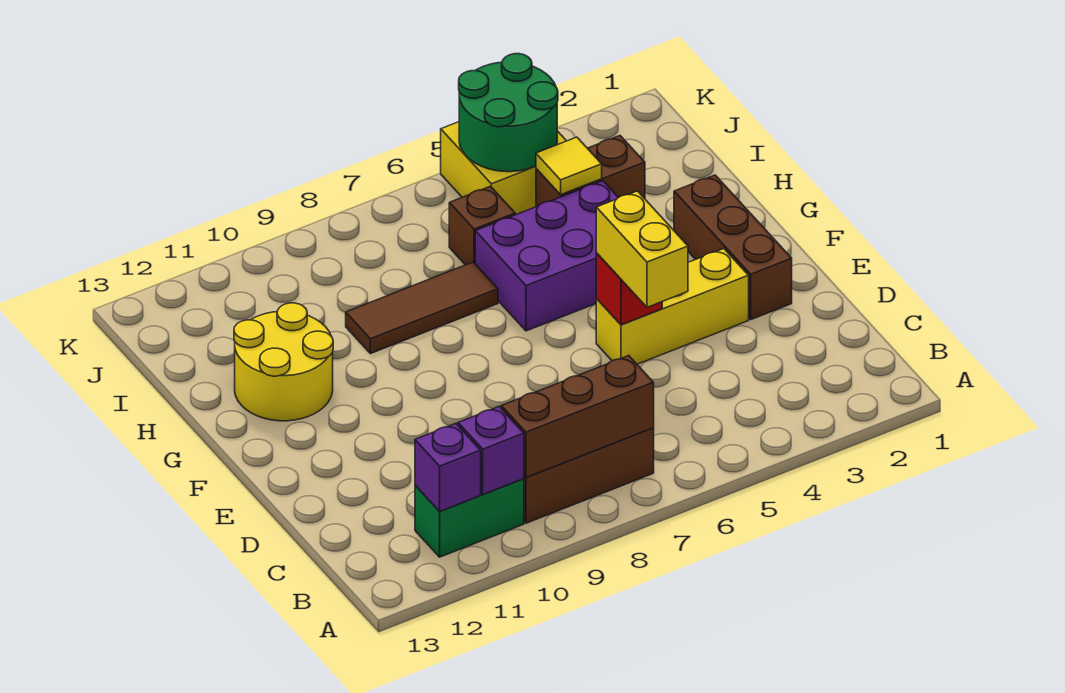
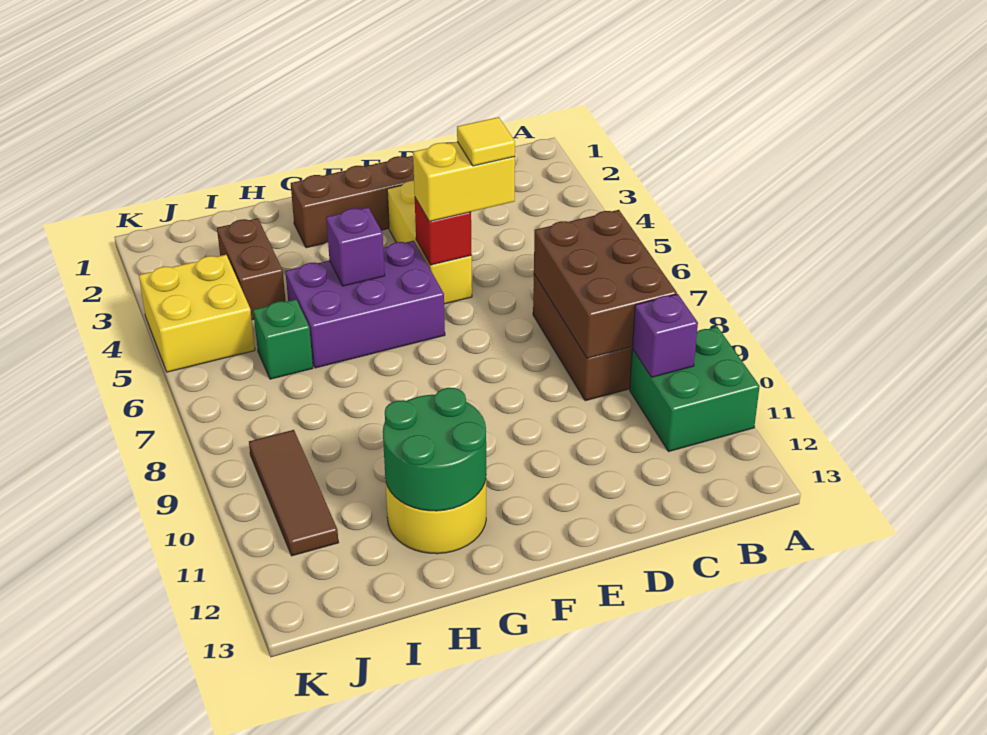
brown brick B7:B9 level 2 -> brown brick B7:C9 level 2
green brick B10:B11 level 1 -> green brick A10:B11 level 1
purple brick B11 level 2 -> purple brick G5 level 2
purple brick G4:H6 level 1 -> purple brick F5:H6 level 1
brown tile H7:H9 level 1 -> brown tile J9:J11 level 1
yellow tile I4 level 2 -> yellow tile D5 level 4
brown brick I6 level 1 -> green brick I6 level 1
green round brick J4:K5 level 2 -> green round brick G11:H12 level 2

